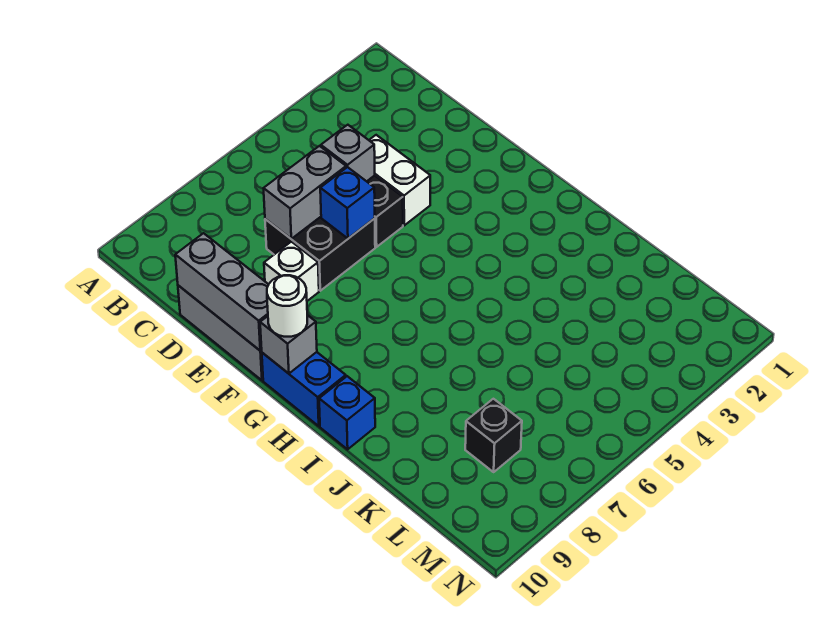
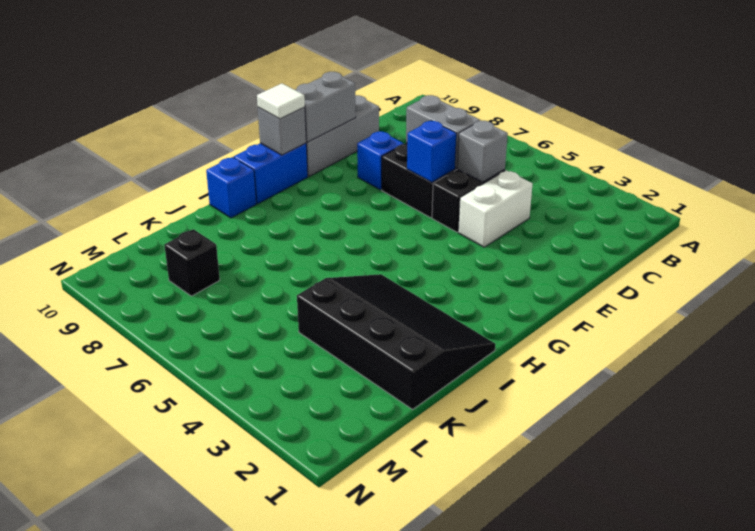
grey brick D10:F10 level 2 -> grey brick E10:F10 level 2
white brick E8 level 1 -> blue brick E8 level 1
white round brick G10 level 3 -> white tile G10 level 3
none -> black slope I1:K4 level 1 top K

